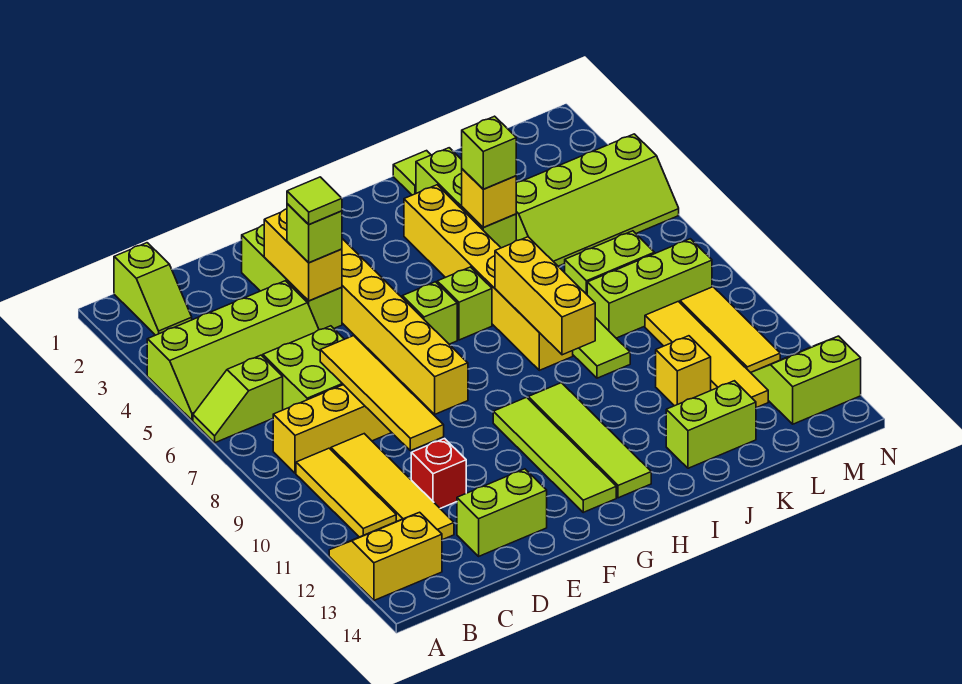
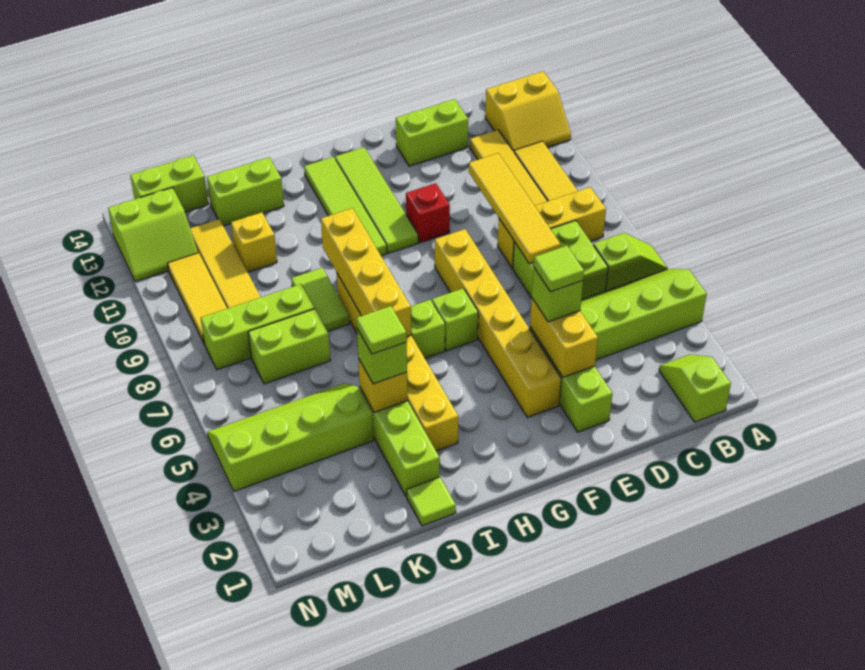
red brick D11 level 1 -> red brick F10 level 1
yellow brick I7:I9 level 2 -> yellow brick I6:I9 level 2
none -> lime tile J4 level 4
none -> lime brick L14:M14 level 1

